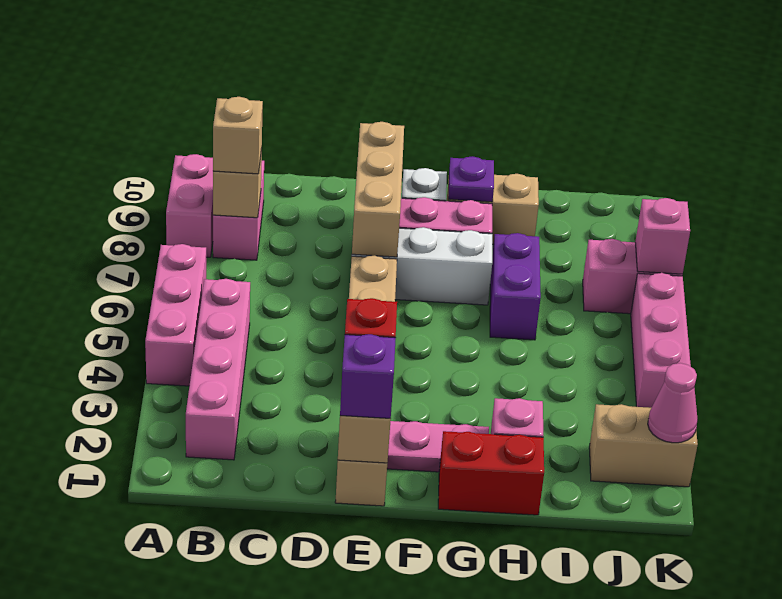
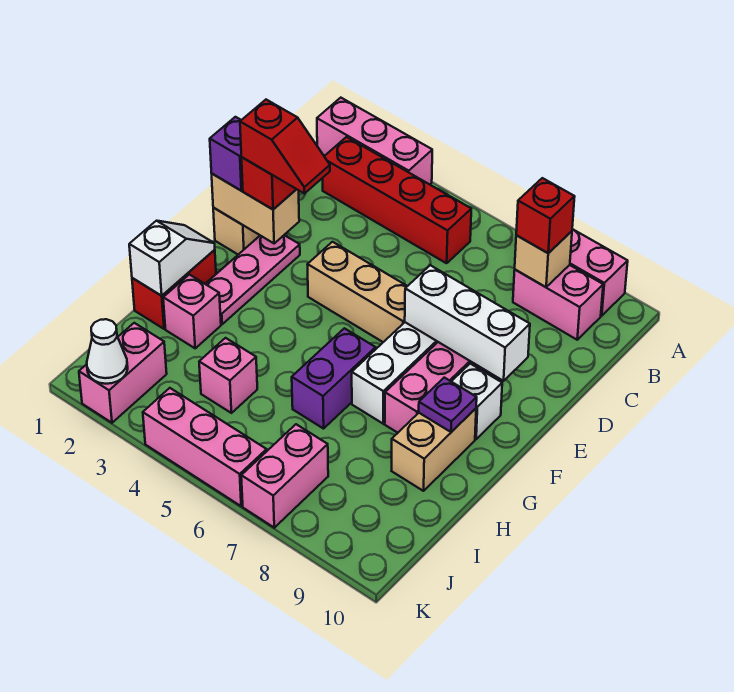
pink brick A4:A6 level 1 -> pink brick A1:A3 level 1
pink brick B2:B5 level 1 -> red brick B2:B5 level 1
tan brick B8 level 3 -> red brick B8 level 3
none -> red slope E2:E3 level 4 top 2
tan brick E7:E9 level 2 -> white brick E7:E9 level 2
none -> white slope G1:H1 level 2 top H
purple brick H6:H7 level 1 -> purple brick G6:H6 level 1
tan brick J2:K2 level 1 -> pink brick J2:K2 level 1
pink cone K2 level 2 -> white cone K2 level 2
pink brick K7 level 2 -> pink brick I4 level 1

